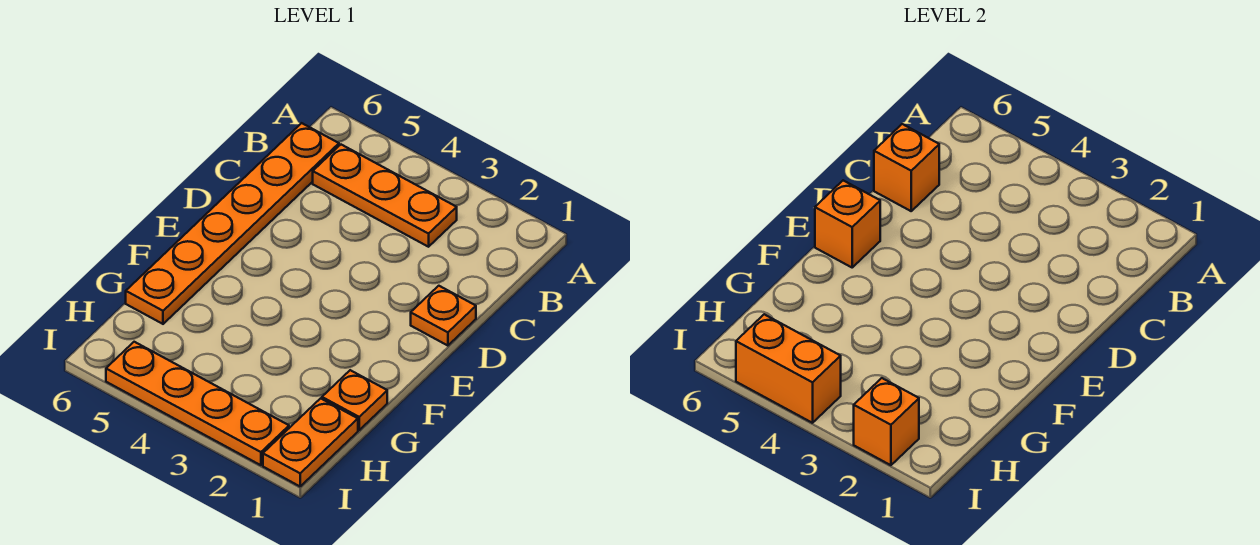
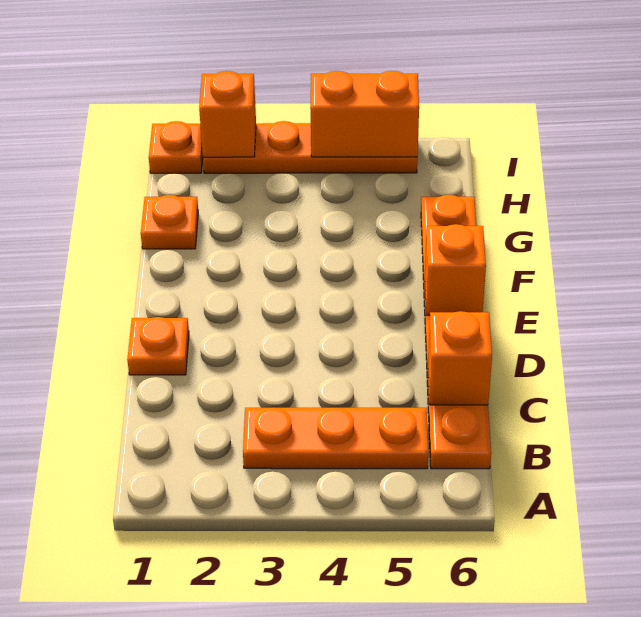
orange plate H1:I1 level 1 -> orange plate I1 level 1

